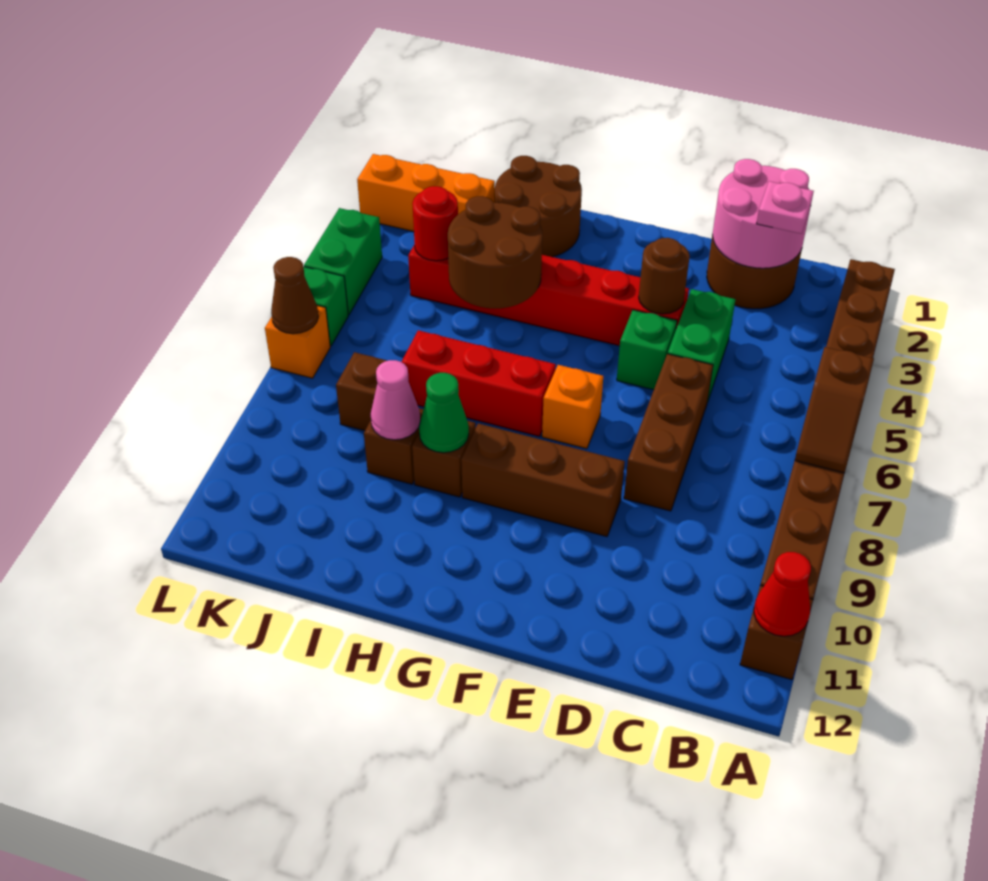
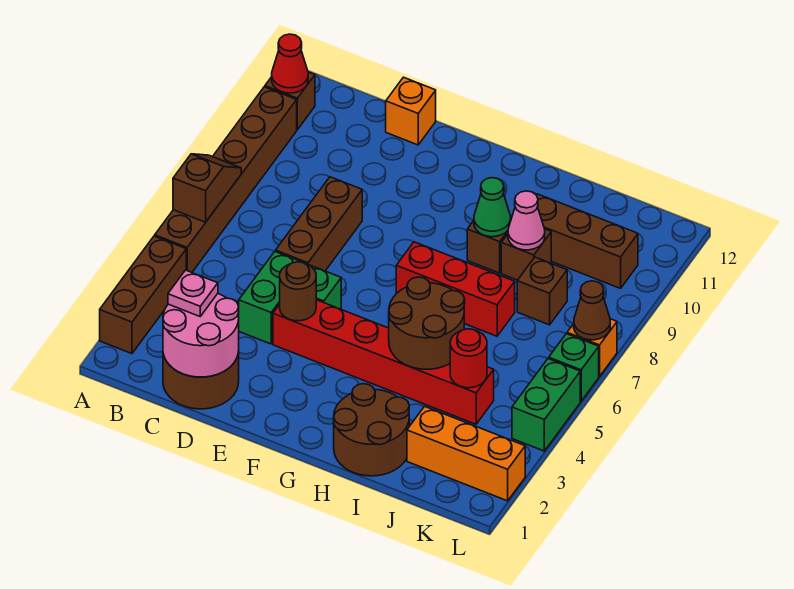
brown brick E9:G9 level 1 -> brown brick I10:K10 level 1
orange brick F7 level 1 -> orange brick D12 level 1

